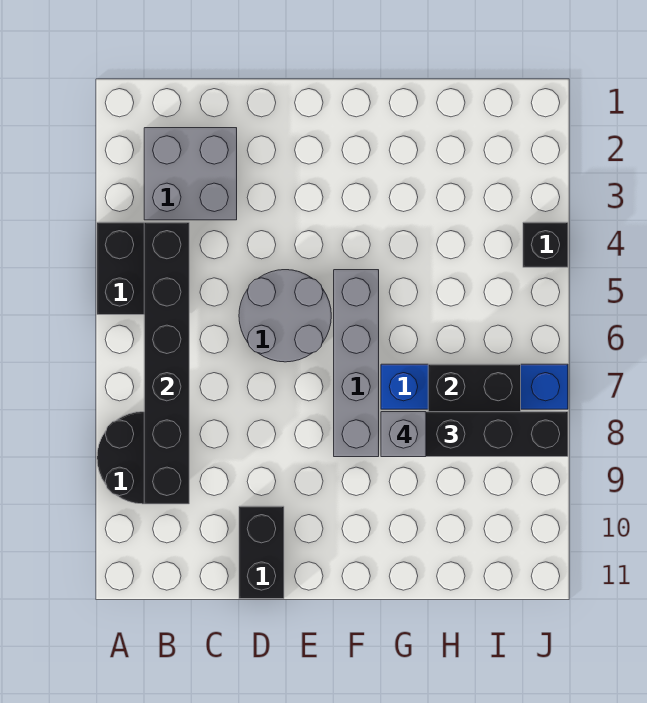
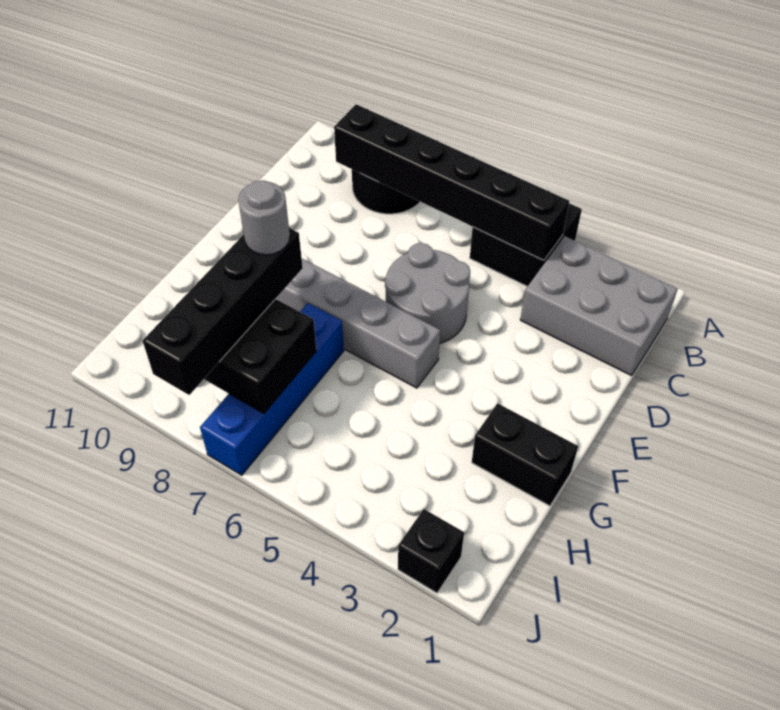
grey brick B2:C3 level 1 -> grey brick B1:C3 level 1
black brick D10:D11 level 1 -> black brick G1:G2 level 1
grey brick G8 level 4 -> grey round brick G8 level 4
black brick J4 level 1 -> black brick J2 level 1

